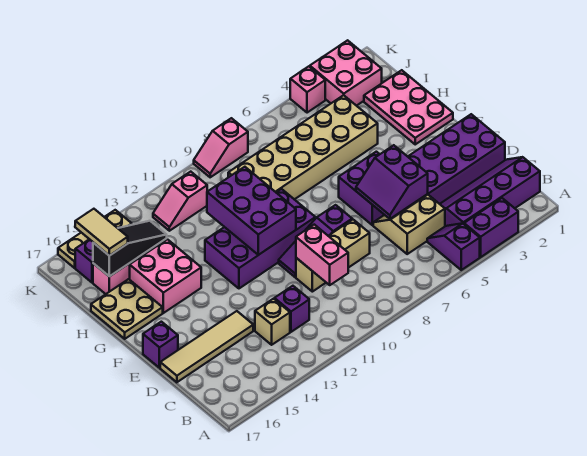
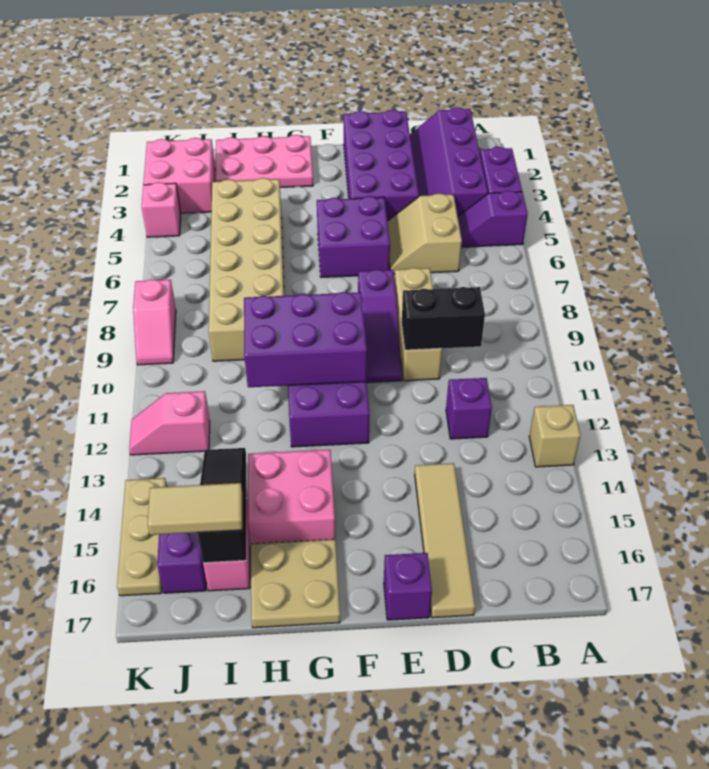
pink brick C10:D10 level 2 -> black brick C10:D10 level 2
tan brick C13 level 1 -> tan brick A13 level 1
purple slope D5:E6 level 2 top 5 -> none
pink slope J11:J12 level 1 top 11 -> pink slope J12:K12 level 1 top J

